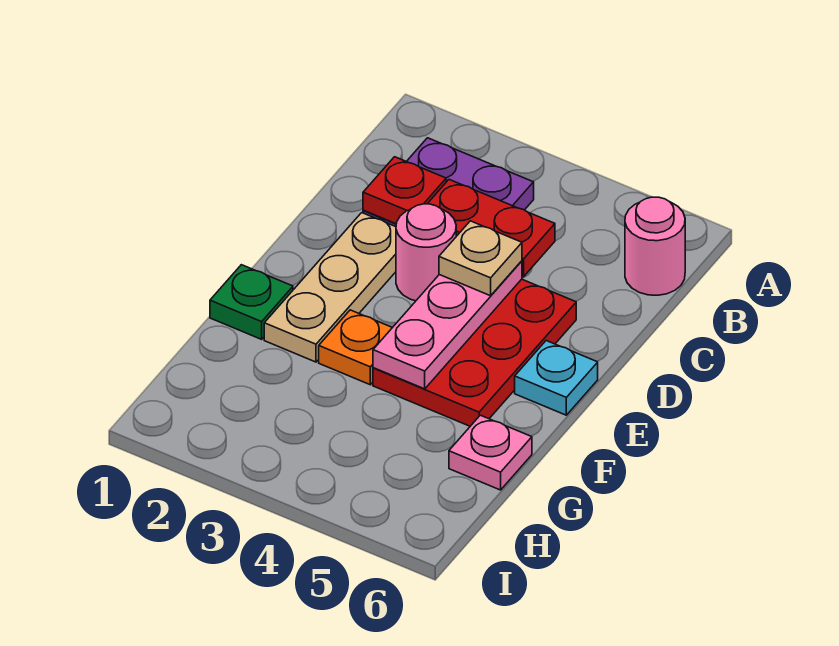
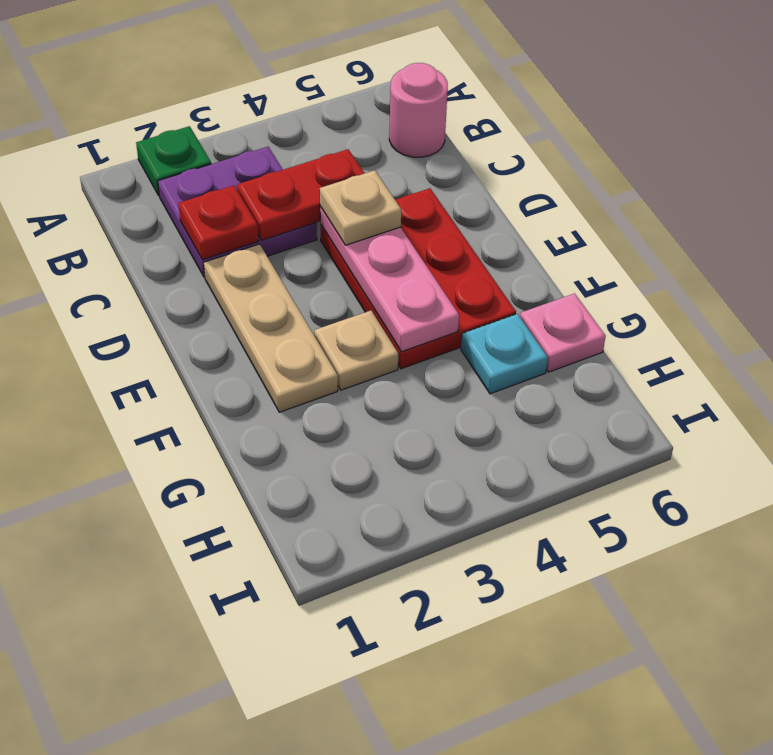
pink round brick D3 level 1 -> none
cyan plate E6 level 1 -> cyan plate G5 level 1
green plate F1 level 1 -> green plate A2 level 1
orange plate F3 level 1 -> tan plate F3 level 1

